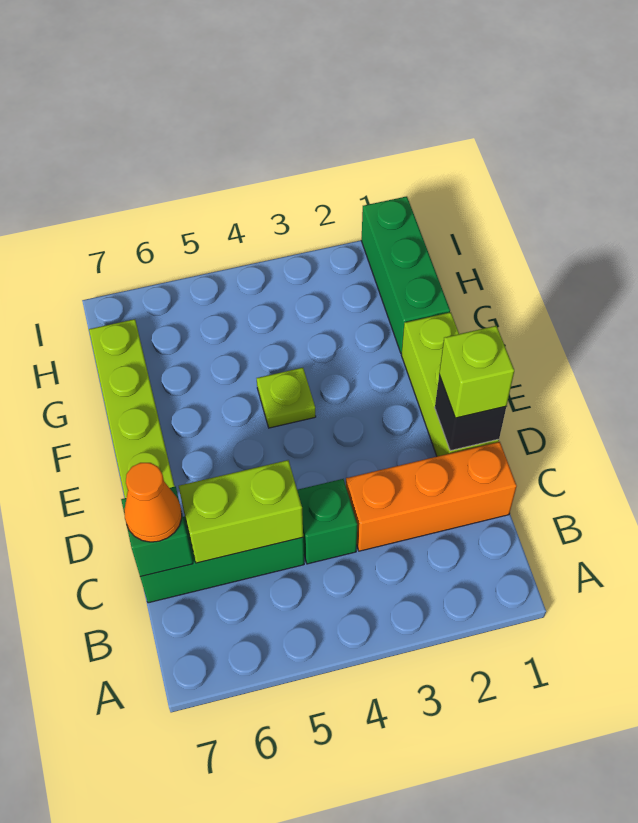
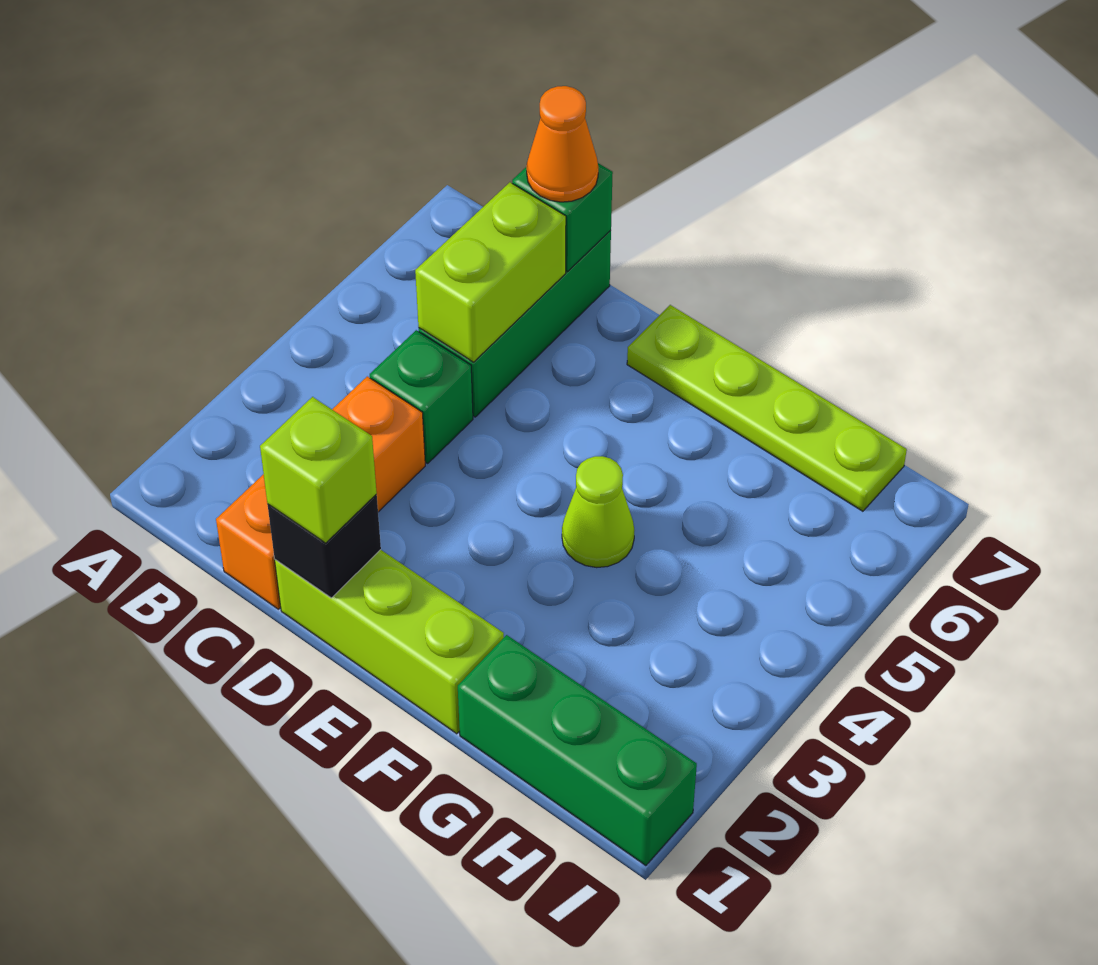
lime plate F4 level 1 -> lime cone F4 level 1

